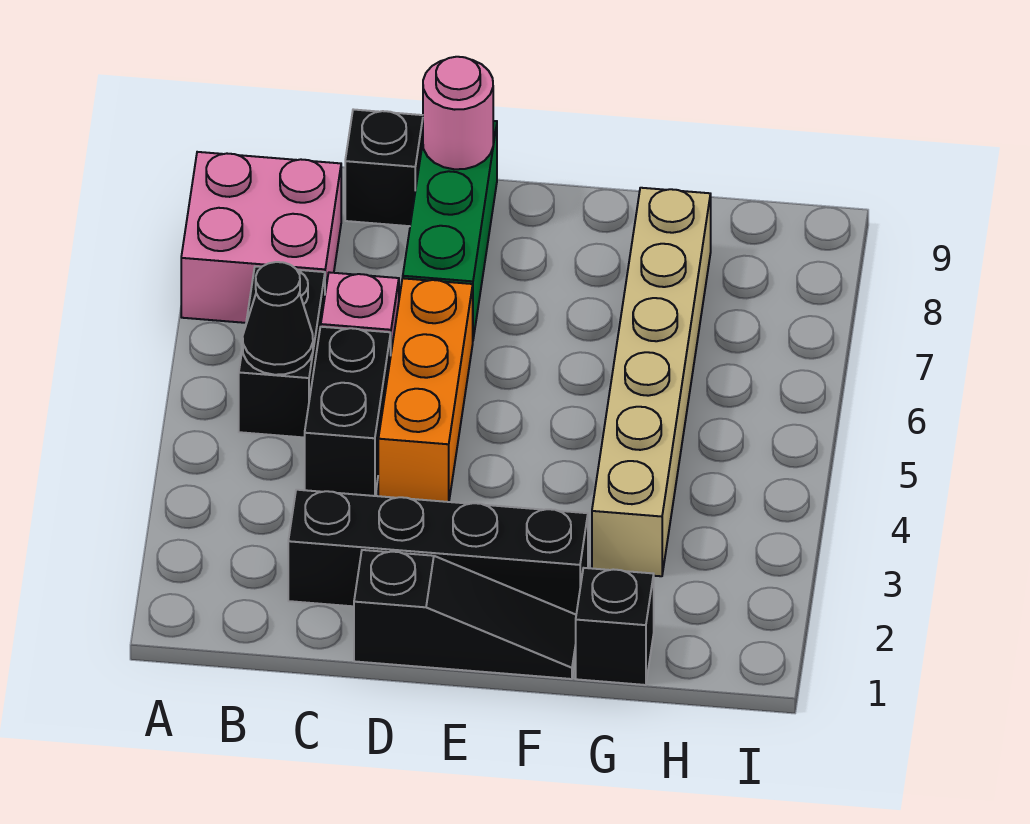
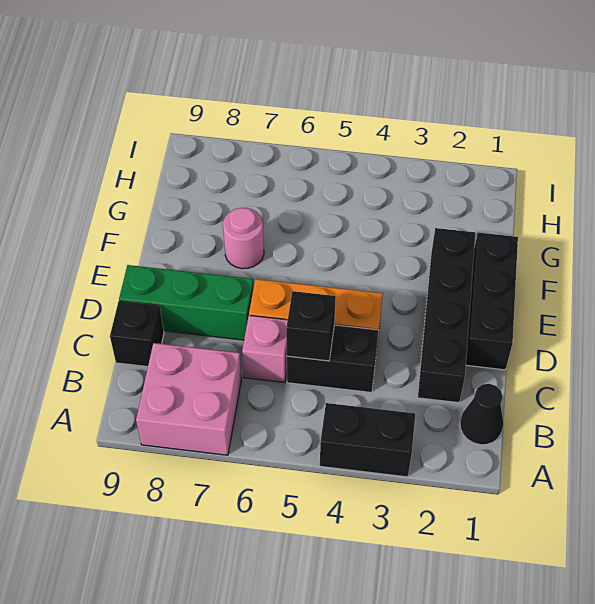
black brick B5:B6 level 1 -> black brick A3:A4 level 1
black cone B5 level 2 -> black cone B1 level 1
black slope D1:F1 level 1 top D -> black brick D1:F1 level 1
pink round brick D9 level 2 -> pink round brick F7 level 1
black brick G1 level 1 -> black brick C5 level 2
tan brick G3:G8 level 1 -> none

